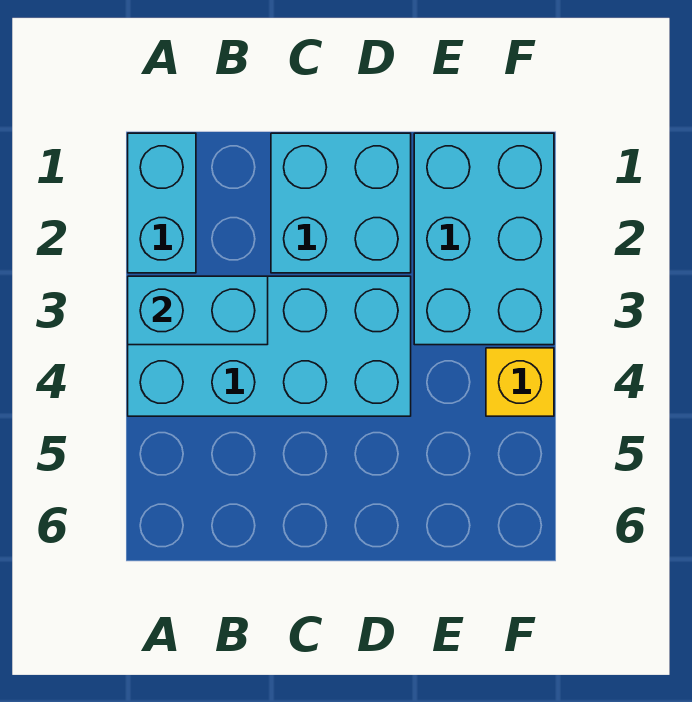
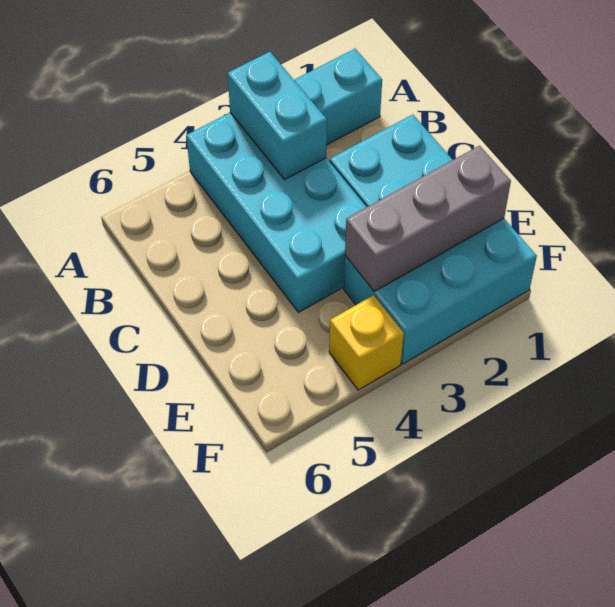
none -> grey brick E1:E3 level 2

